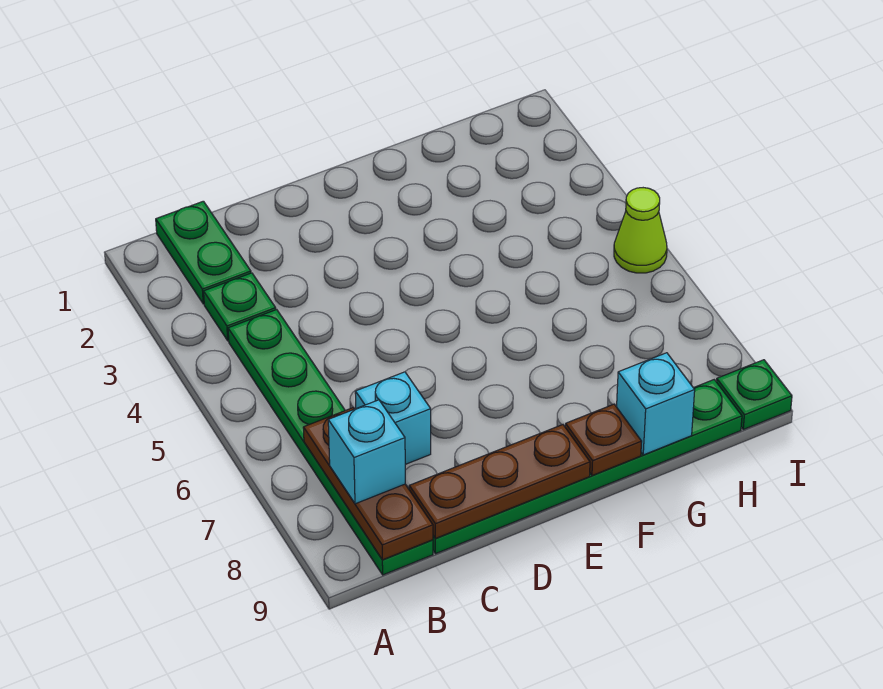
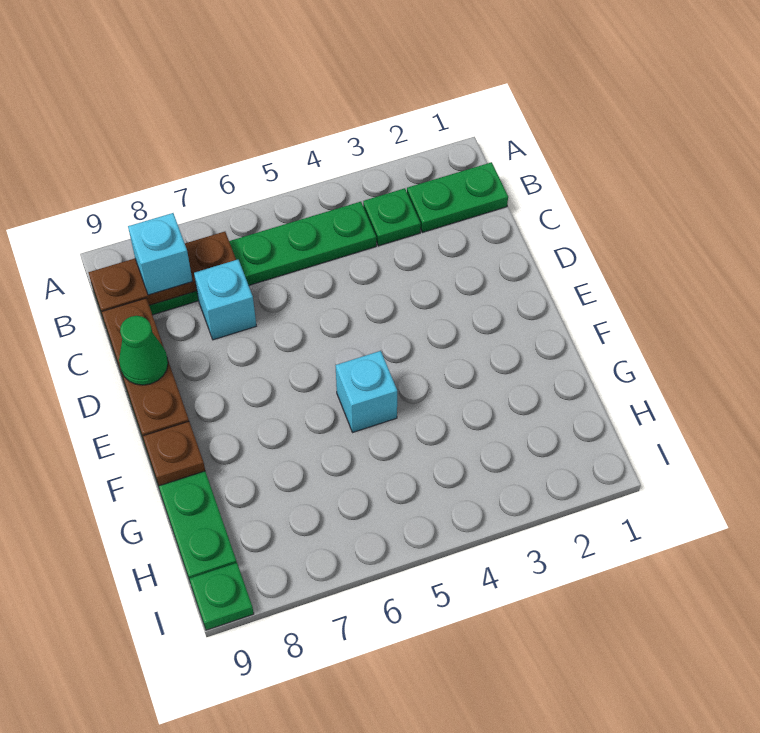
none -> green cone D9 level 3
cyan brick G9 level 2 -> cyan brick F5 level 1
lime cone I5 level 1 -> none

